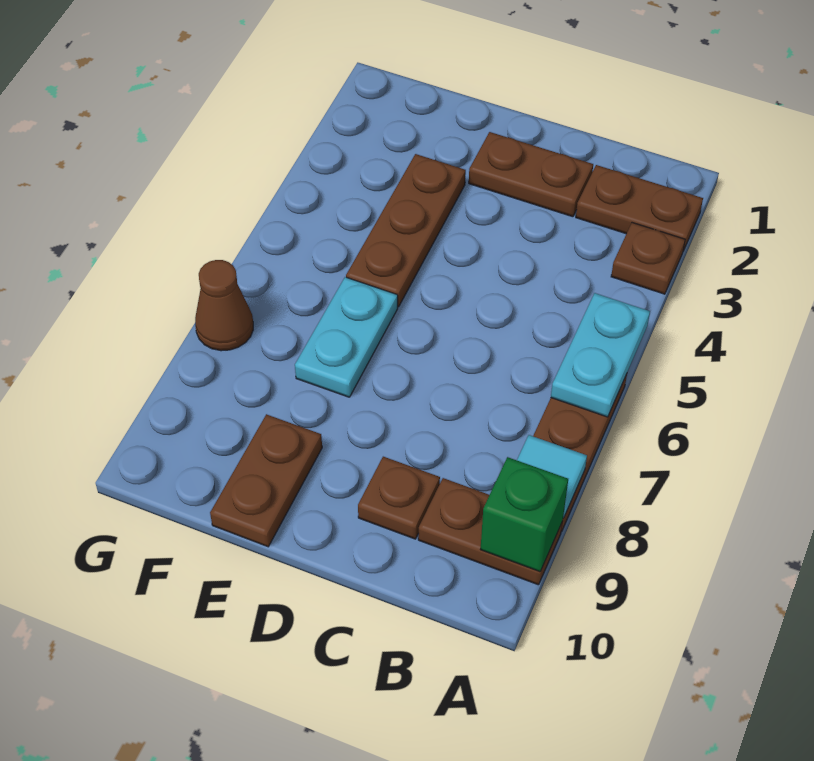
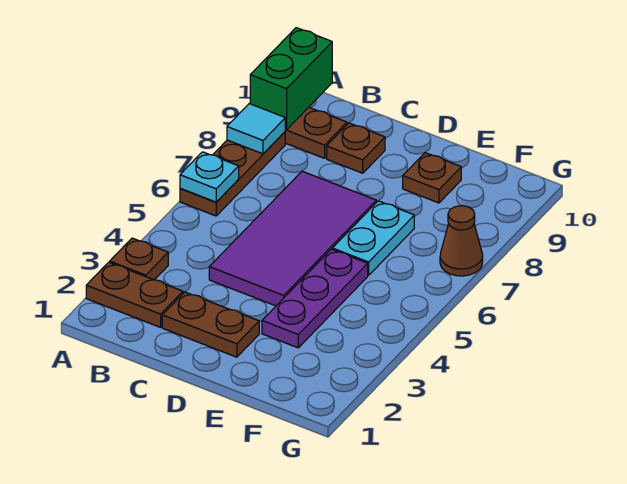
cyan plate A5:A6 level 2 -> cyan plate A6 level 2
green brick A9 level 2 -> green brick A9:A10 level 2
none -> purple tile C4:D7 level 1
brown plate E3:E5 level 1 -> purple plate E3:E5 level 1
brown plate E9:E10 level 1 -> brown plate E9 level 1

